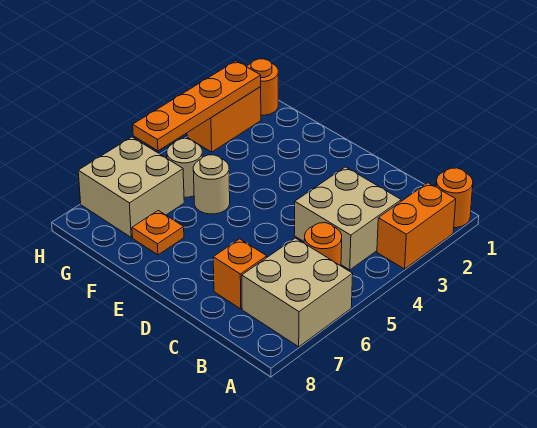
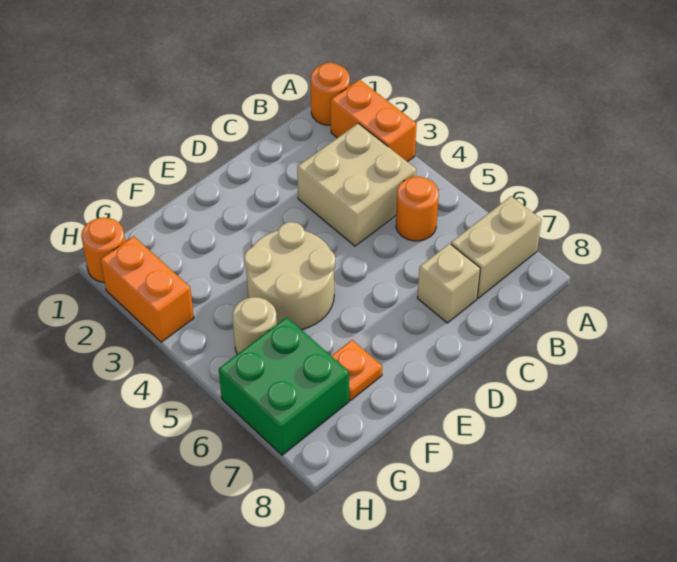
tan brick A6:B7 level 1 -> tan brick A7:B7 level 1
orange brick C7 level 1 -> tan brick C7 level 1
tan round brick F5 level 1 -> tan round brick E4:F5 level 1
tan brick G6:H7 level 1 -> green brick G6:H7 level 1
orange plate H2:H5 level 2 -> none

